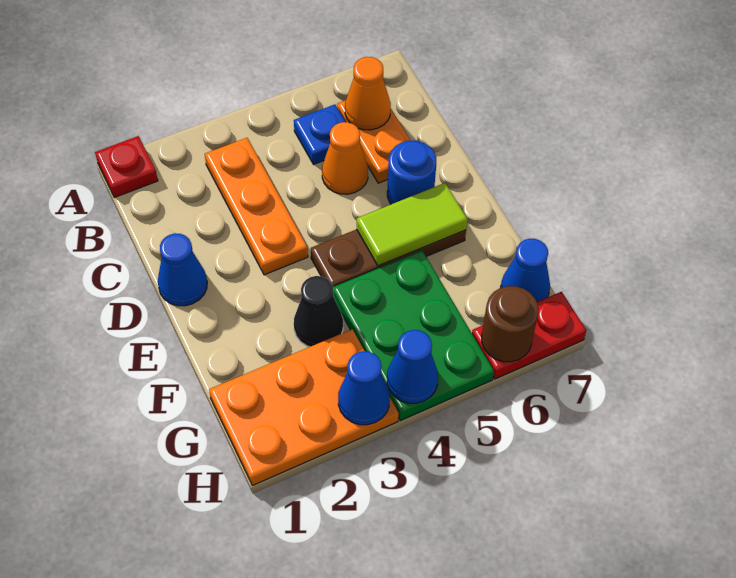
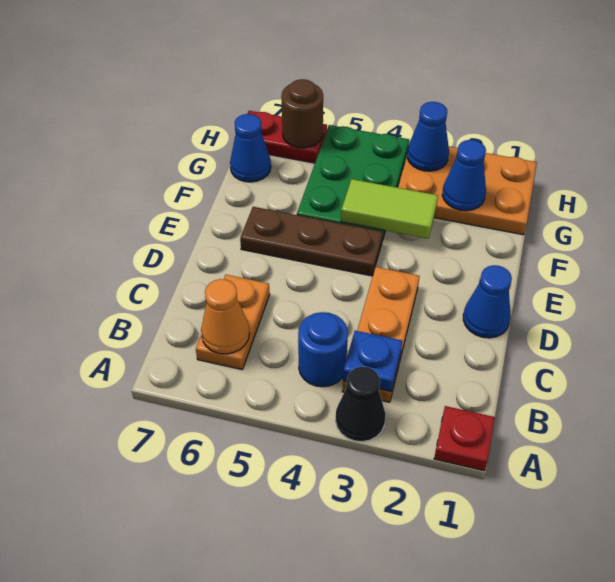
blue plate B5 level 1 -> blue plate B3 level 2
orange cone C5 level 1 -> none
blue round brick D6 level 1 -> blue round brick B4 level 1
lime tile E5:E6 level 2 -> lime tile F3:F4 level 2
black cone F3 level 1 -> black cone A3 level 1
blue cone H4 level 2 -> blue cone G2 level 2

